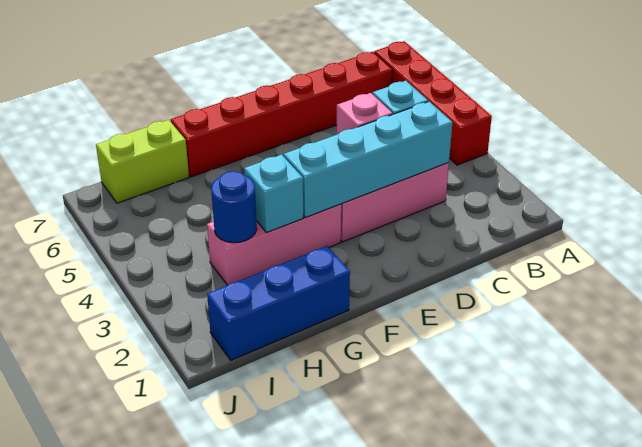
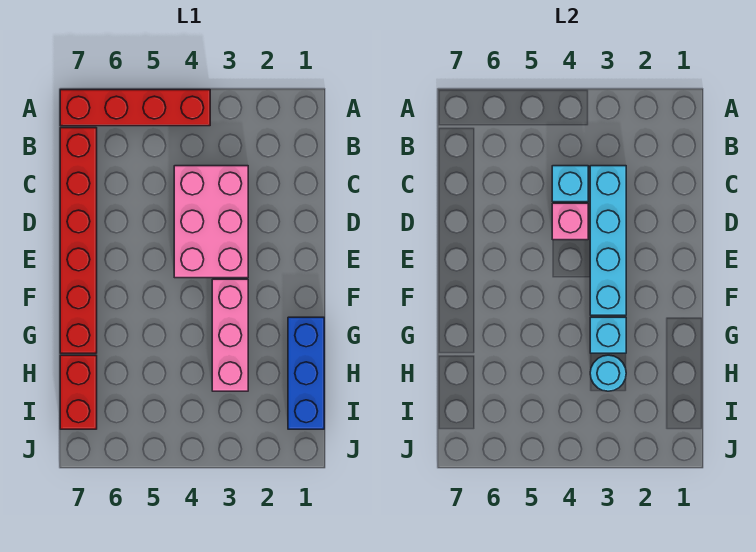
blue round brick H3 level 2 -> cyan round brick H3 level 2
lime brick H7:I7 level 1 -> red brick H7:I7 level 1

